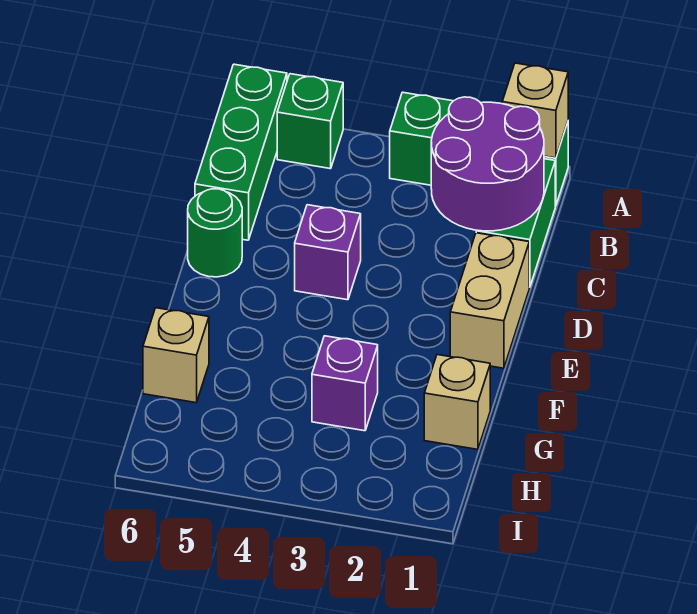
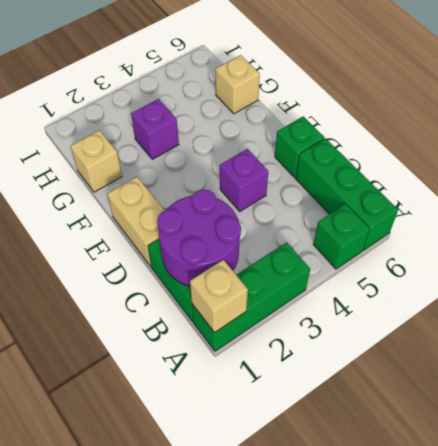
green round brick D6 level 1 -> green brick D6 level 1

